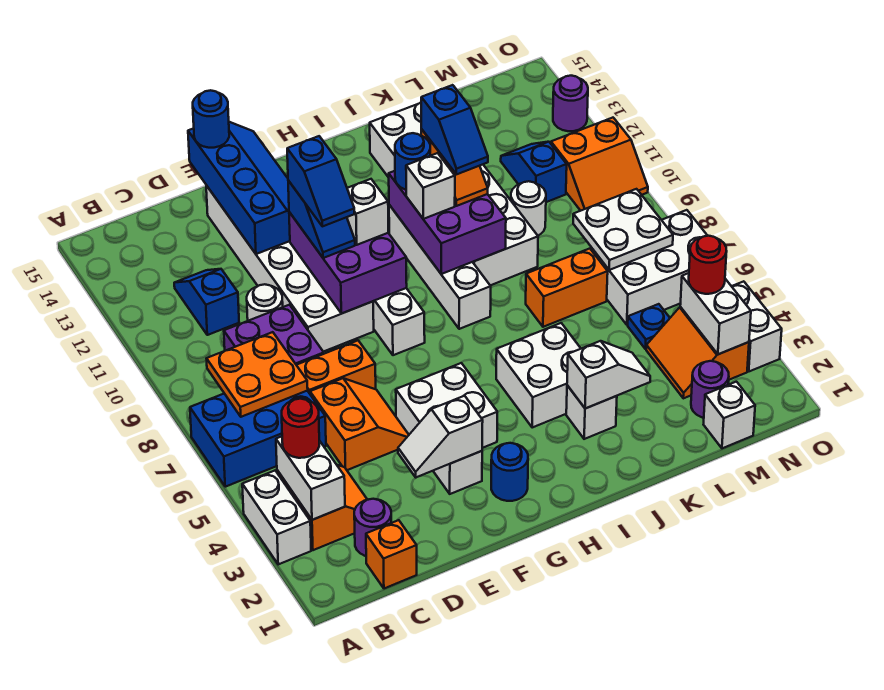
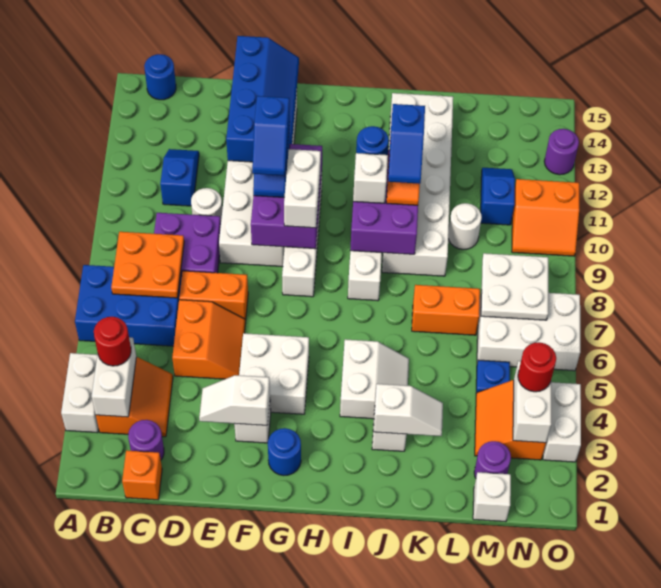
blue round brick E15 level 3 -> blue round brick B15 level 1
white brick G10 level 3 -> white brick G9:G10 level 3
white brick I4:J5 level 1 -> white slope I4:J5 level 1 top I

